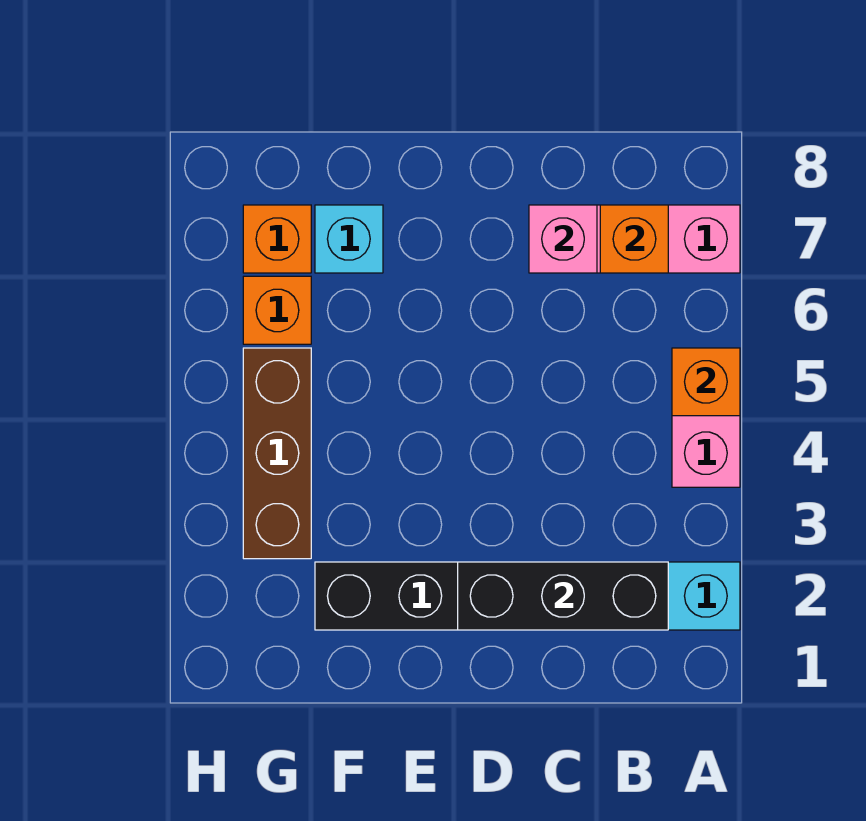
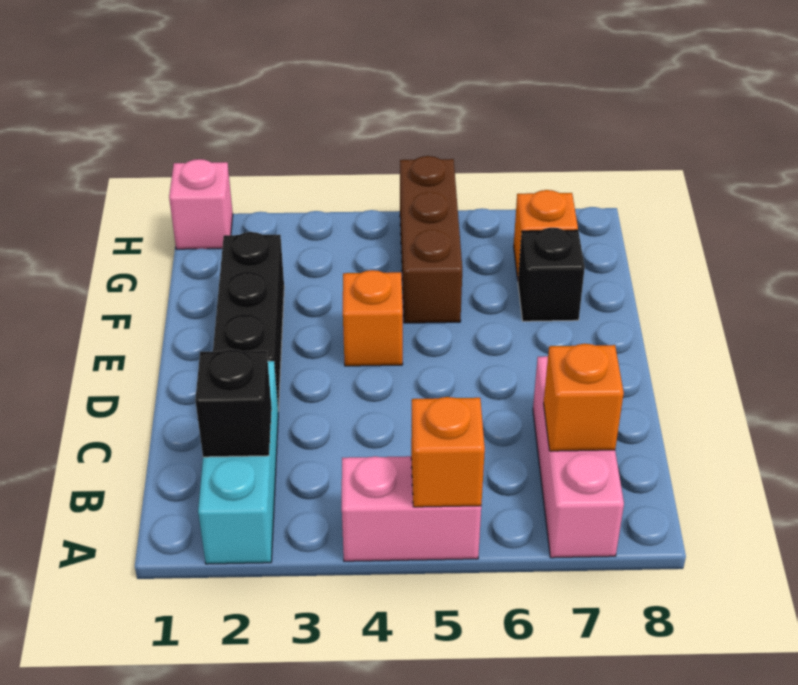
black brick B2:D2 level 2 -> black brick B2 level 2
pink brick C7 level 2 -> pink brick H1 level 1
cyan brick F7 level 1 -> black brick F7 level 1
brown brick G3:G5 level 1 -> brown brick F5:H5 level 1
orange brick G6 level 1 -> orange brick E4 level 1

